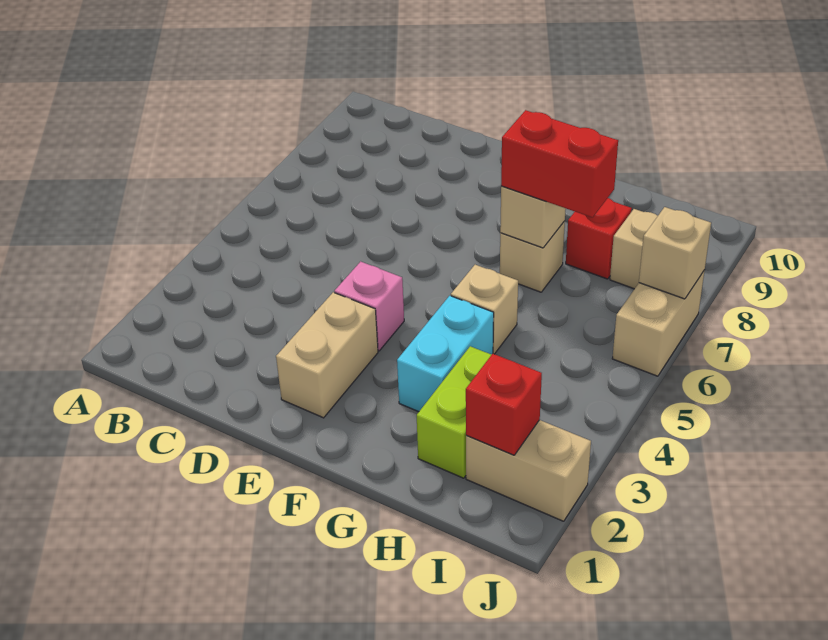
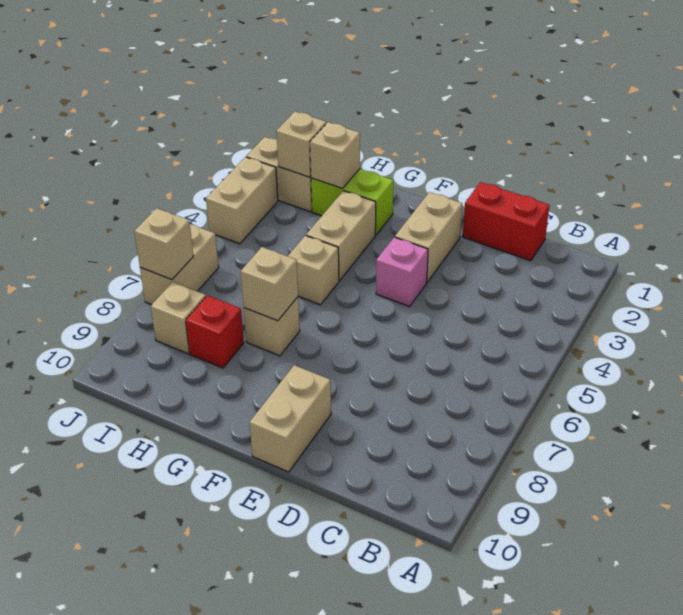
none -> tan brick E9:E10 level 1
cyan brick G3:G4 level 1 -> tan brick G3:G4 level 1
red brick G7:H7 level 3 -> red brick C1:D1 level 1
lime brick H2:H3 level 1 -> lime brick G2:H2 level 1
none -> tan brick H2 level 2
red brick I2 level 2 -> tan brick I2 level 2
none -> tan brick J3:J4 level 1

